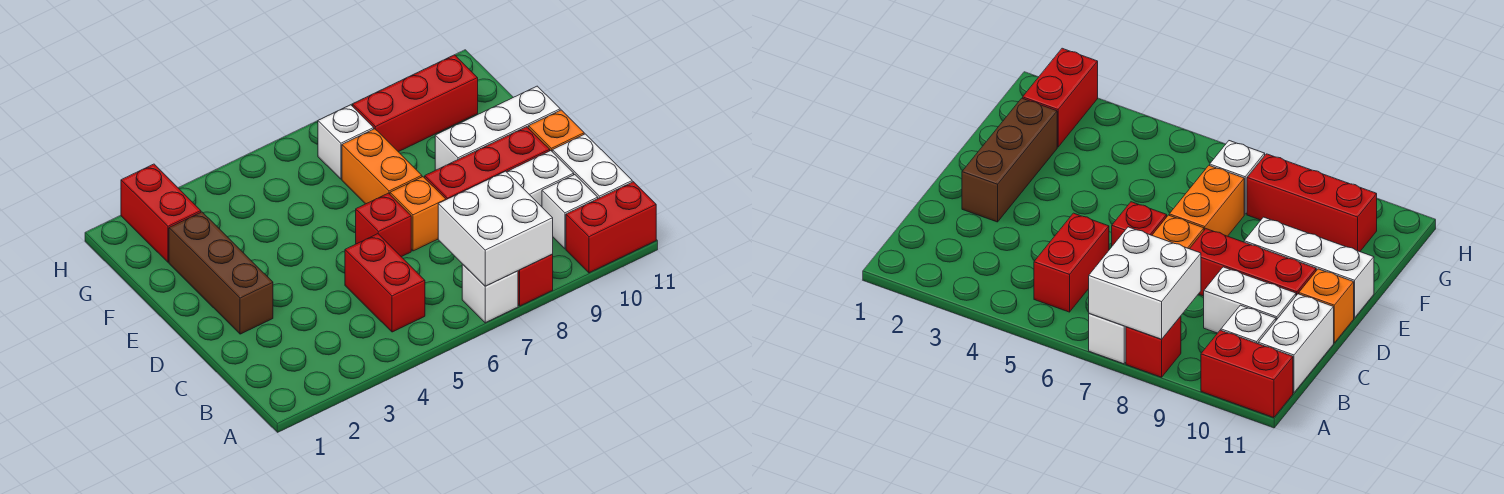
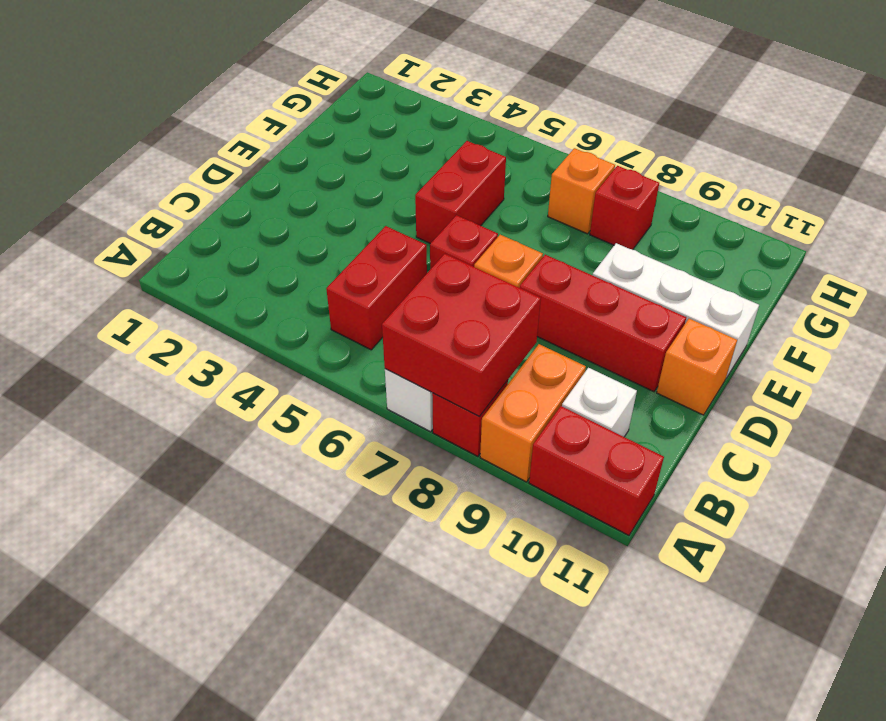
white brick A7:B8 level 2 -> red brick A7:B8 level 2
white brick B11:C11 level 1 -> none
white brick C9:C10 level 1 -> none
brown brick D2:F2 level 1 -> none
orange brick E7:F7 level 1 -> orange brick A9:B9 level 1
red brick G2:H2 level 1 -> red brick E5:F5 level 1
white brick G7 level 1 -> orange brick G7 level 1
red brick G8:G10 level 1 -> red brick G8 level 1

